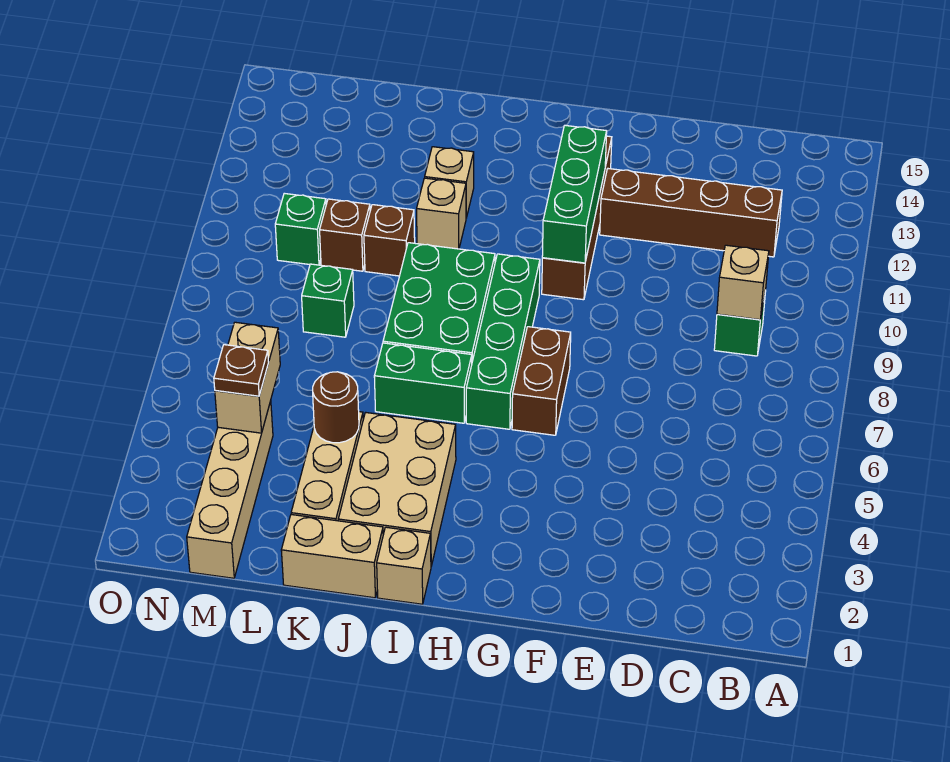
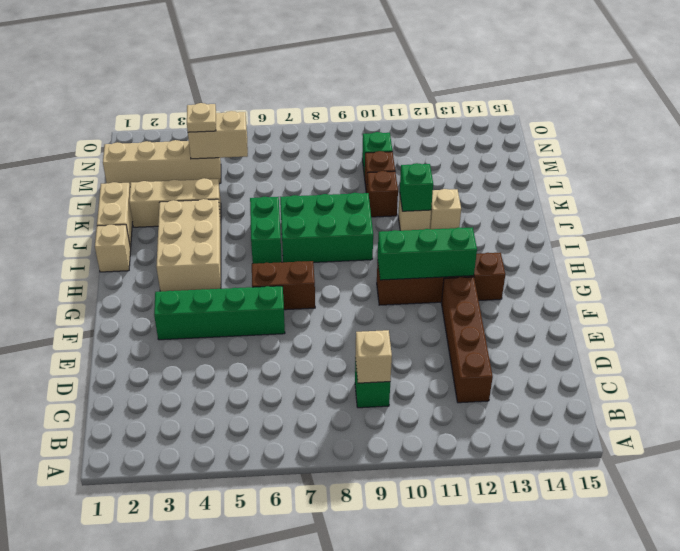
green brick H6:H9 level 1 -> green brick F3:F6 level 1
tan brick I2:J4 level 1 -> tan brick H3:J4 level 1
brown round brick K4 level 2 -> none
green brick L8 level 1 -> green brick J11 level 2
brown plate M4 level 3 -> tan plate M4 level 3

